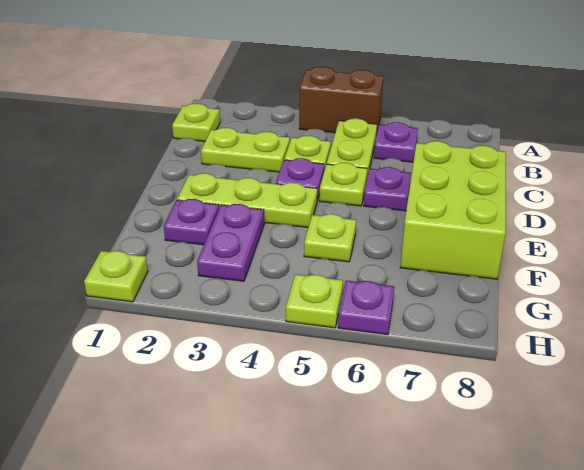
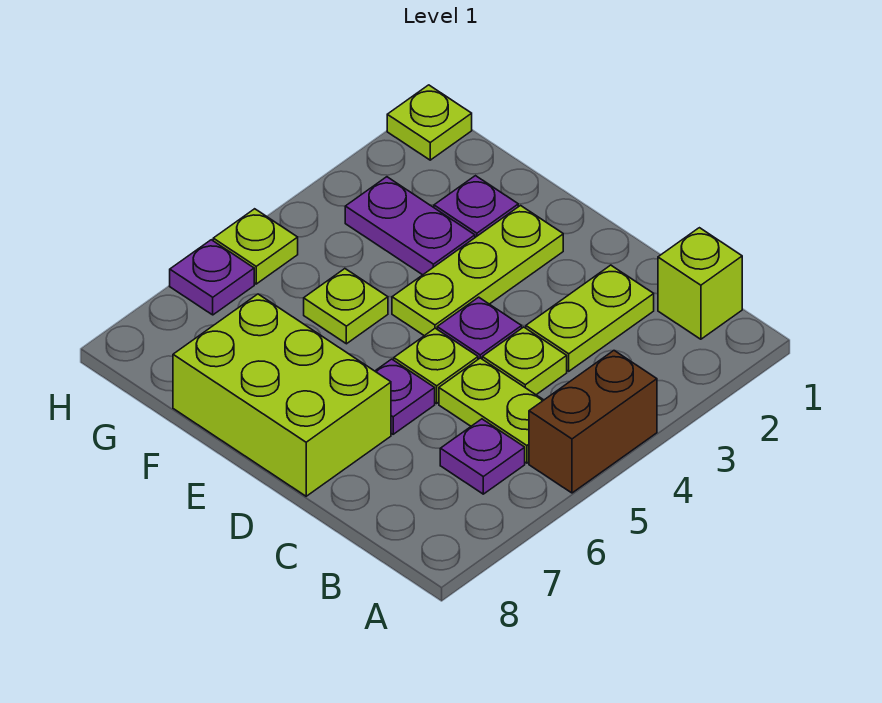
lime plate B1 level 1 -> lime brick B1 level 1

